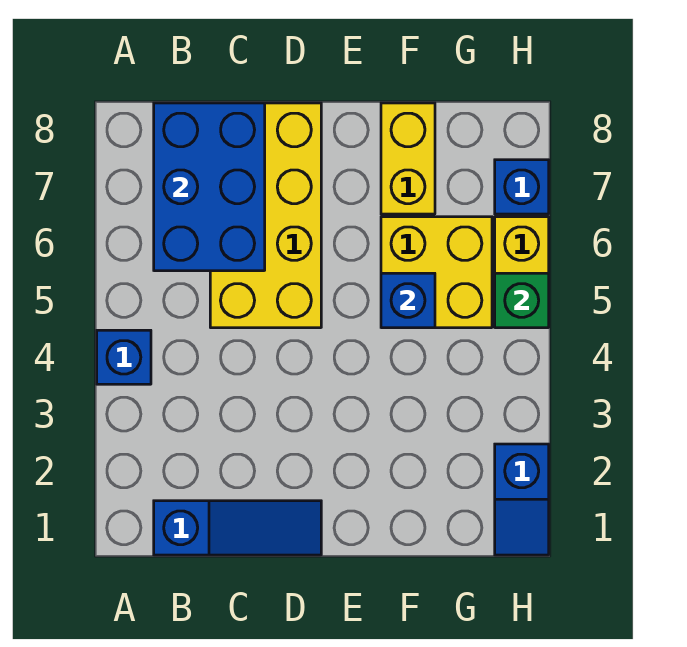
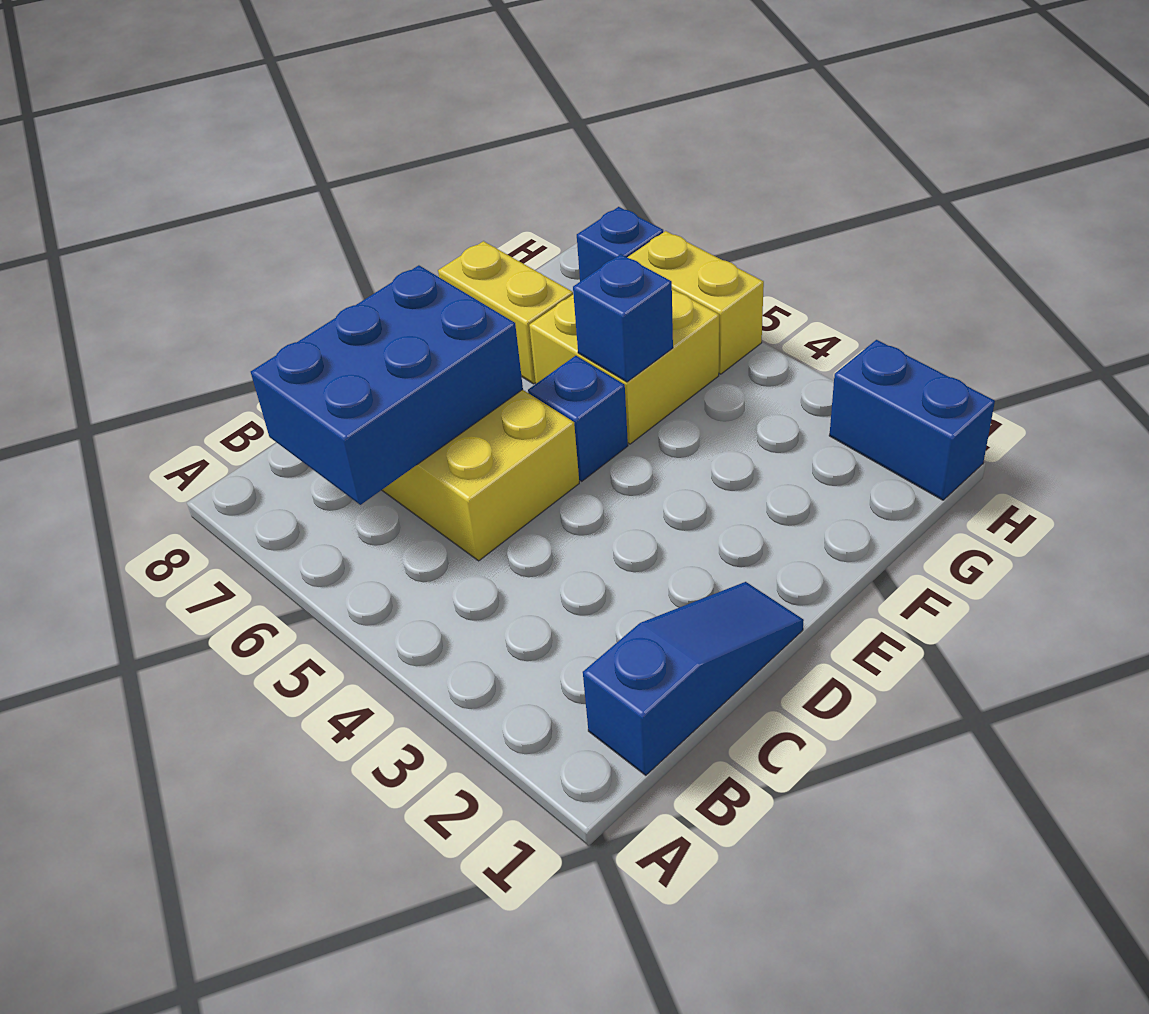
blue brick A4 level 1 -> blue brick E5 level 1
blue brick B6:C8 level 2 -> blue brick B6:D7 level 2
blue slope H1:H2 level 1 top 2 -> blue brick H1:H2 level 1
green brick H5 level 2 -> none

